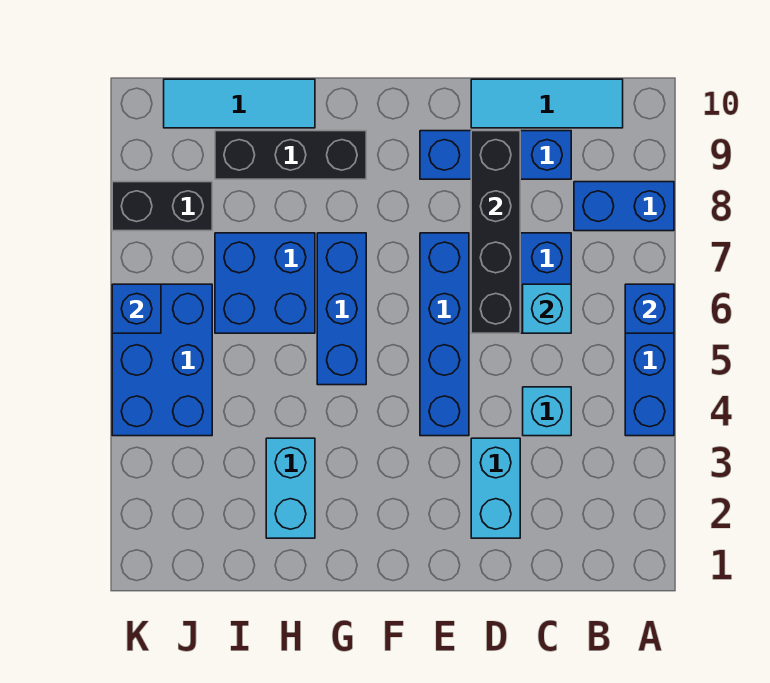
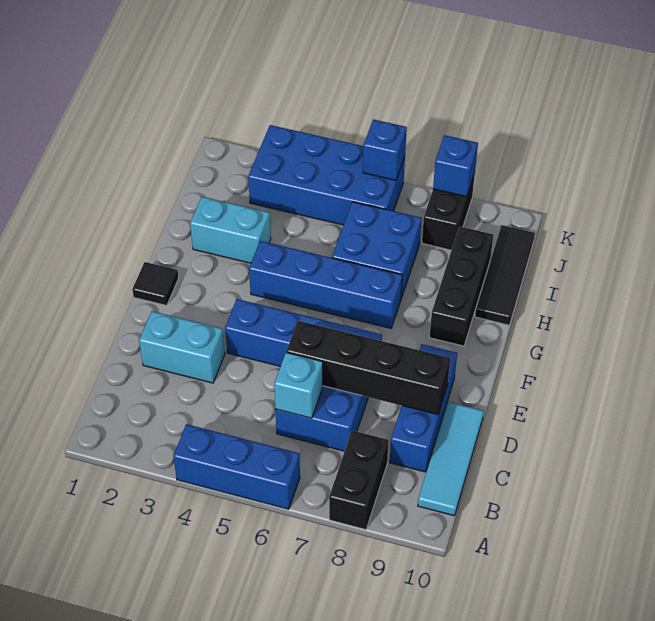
blue brick A6 level 2 -> blue brick K8 level 2
blue brick A8:B8 level 1 -> black brick A8:B8 level 1
cyan brick C4 level 1 -> none
none -> black tile F1 level 1
blue brick G5:G7 level 1 -> blue brick G4:G7 level 1
cyan tile H10:J10 level 1 -> black tile H10:J10 level 1
blue brick J4:K6 level 1 -> blue brick J3:K6 level 1

